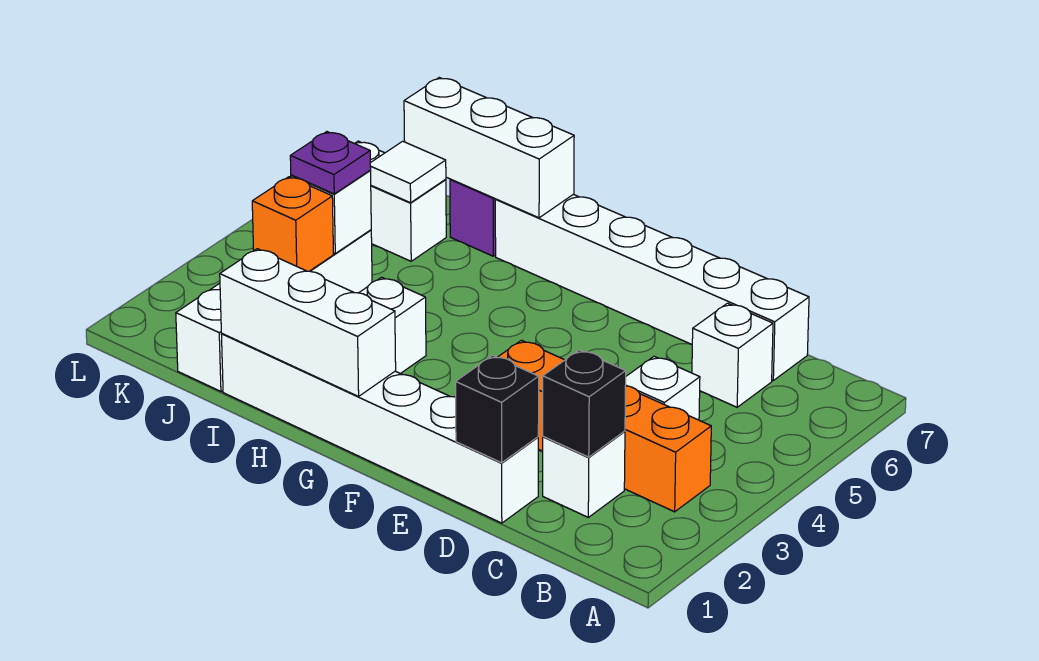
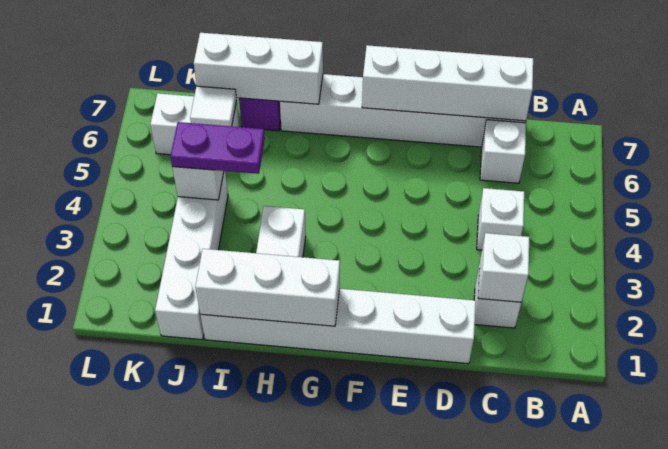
orange brick B3:E3 level 1 -> none
black brick C2 level 2 -> white brick C2 level 2
none -> white brick C7:F7 level 2
black brick D1 level 2 -> none
orange brick J3 level 2 -> none
purple plate J4 level 3 -> purple plate I4:J4 level 3

